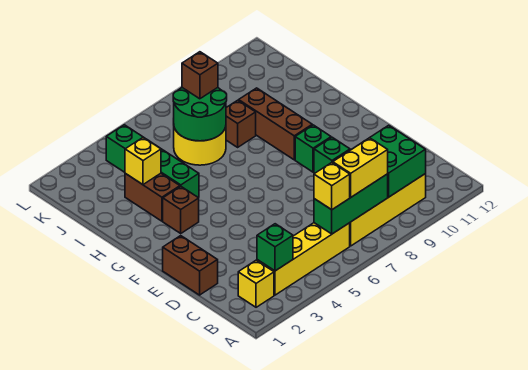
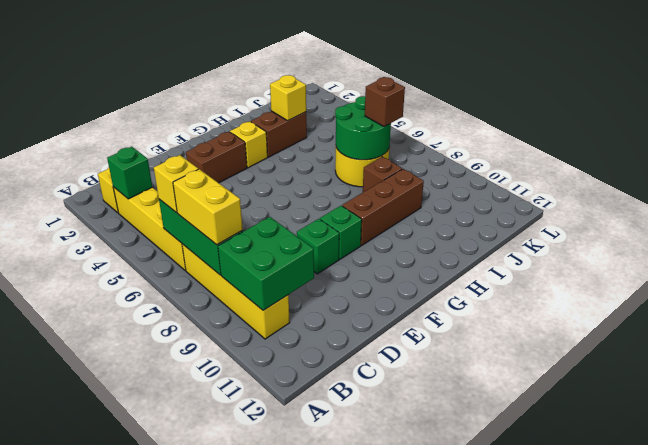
brown brick D1:E1 level 1 -> brown brick E3:F3 level 1
brown brick G3 level 1 -> yellow brick G3 level 1
green brick H4:K4 level 1 -> none

